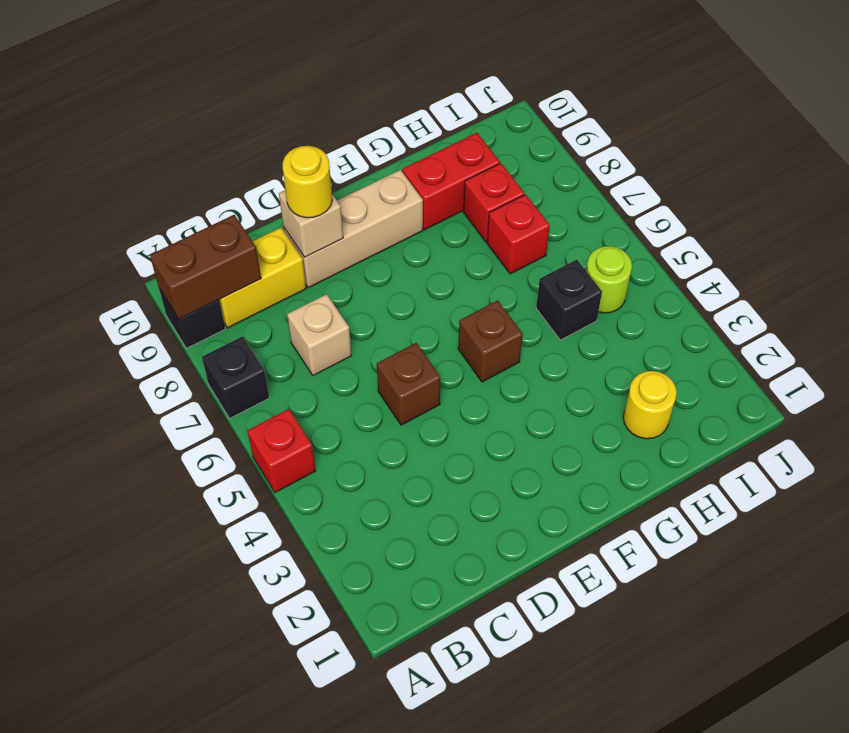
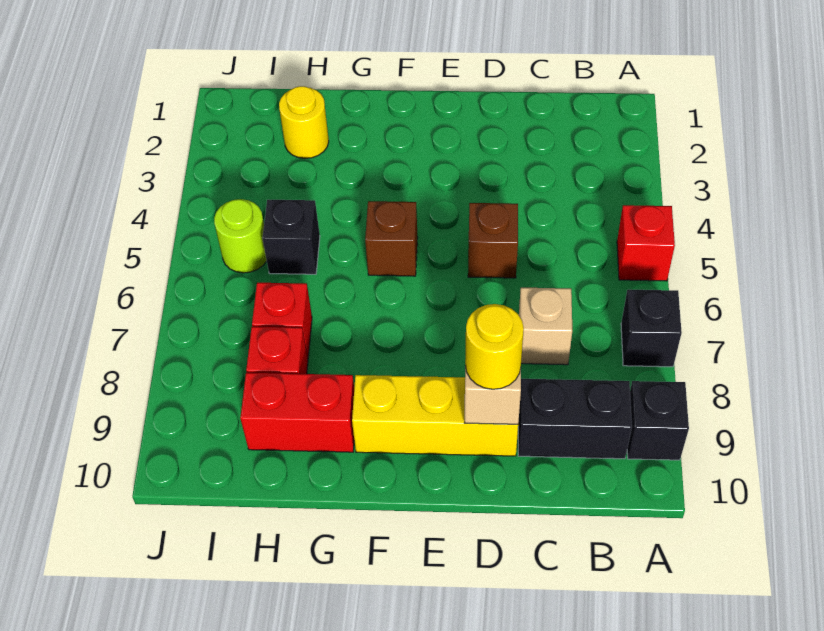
brown brick A9:B9 level 2 -> none
yellow brick B9:C9 level 1 -> black brick B9:C9 level 1
tan brick D9:F9 level 1 -> yellow brick D9:F9 level 1

